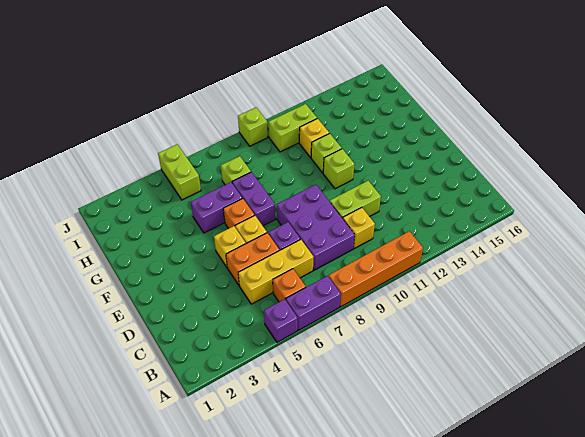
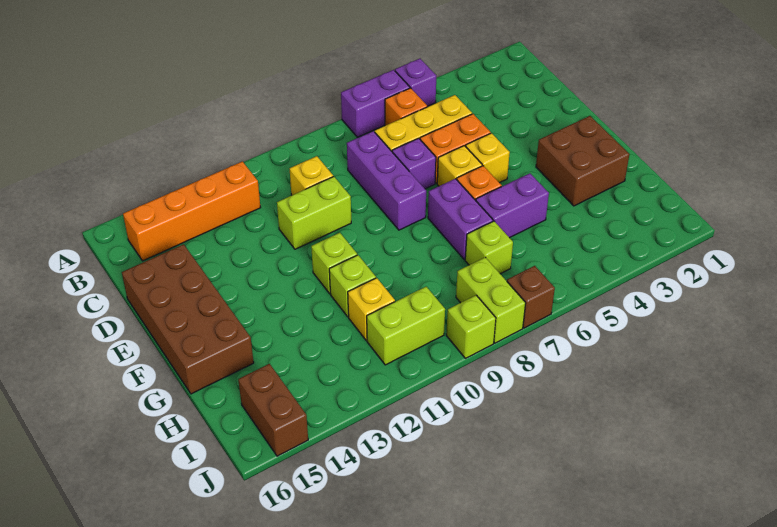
orange brick A8:A11 level 1 -> orange brick B12:B15 level 1
purple brick C8:E9 level 1 -> purple brick C8:E8 level 1
none -> brown brick D15:G16 level 1
none -> brown brick F2:G3 level 1
lime brick I5:J5 level 1 -> lime brick I8:J8 level 1
none -> brown brick I15:J15 level 1
none -> brown brick J7 level 1

